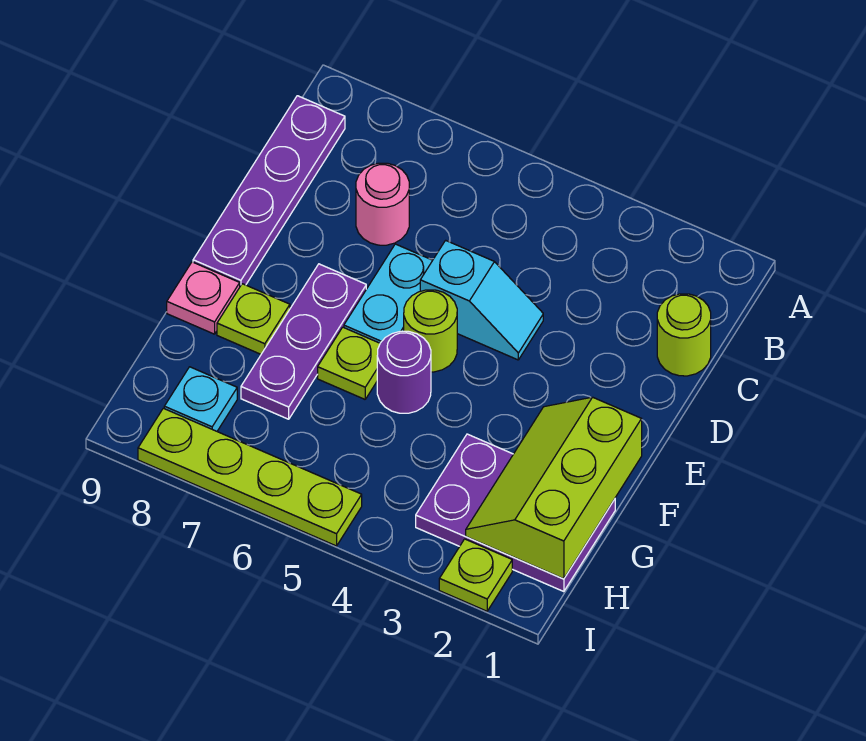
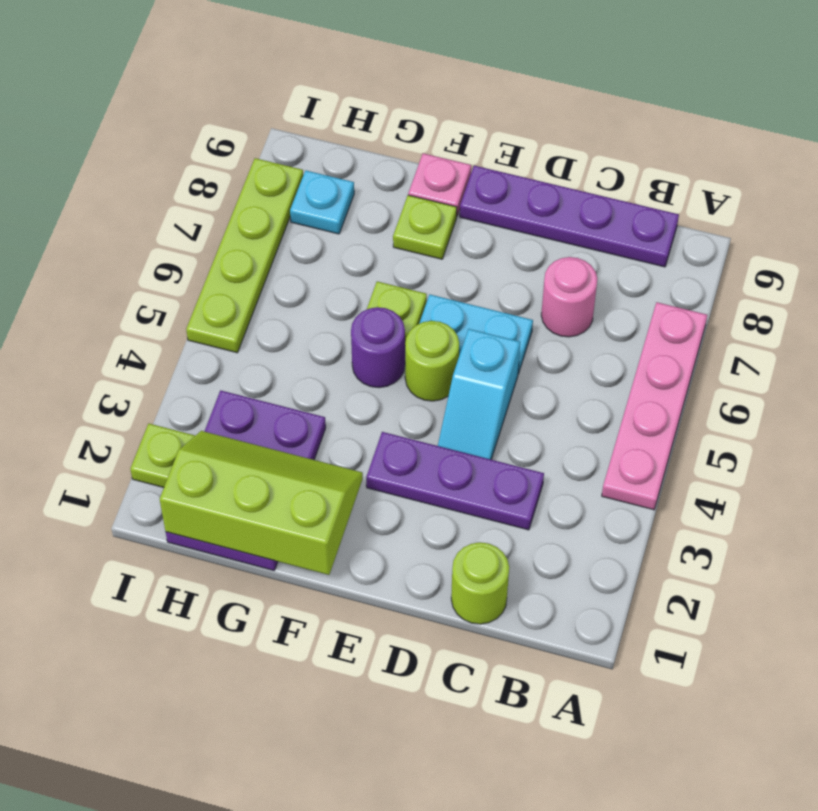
none -> pink plate A4:A7 level 1
purple plate E7:G7 level 1 -> purple plate C3:E3 level 1

